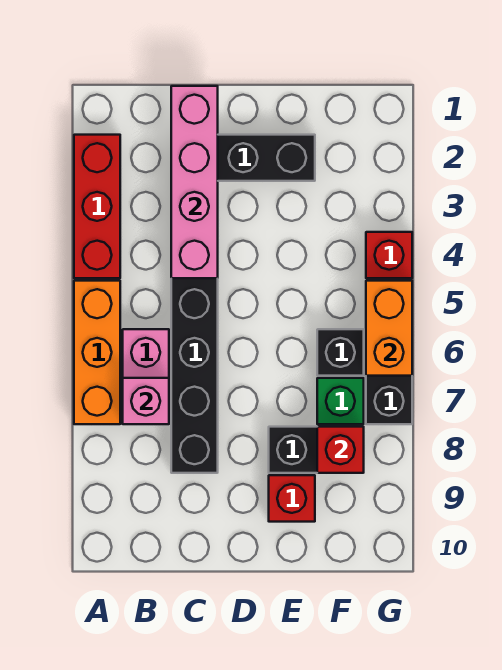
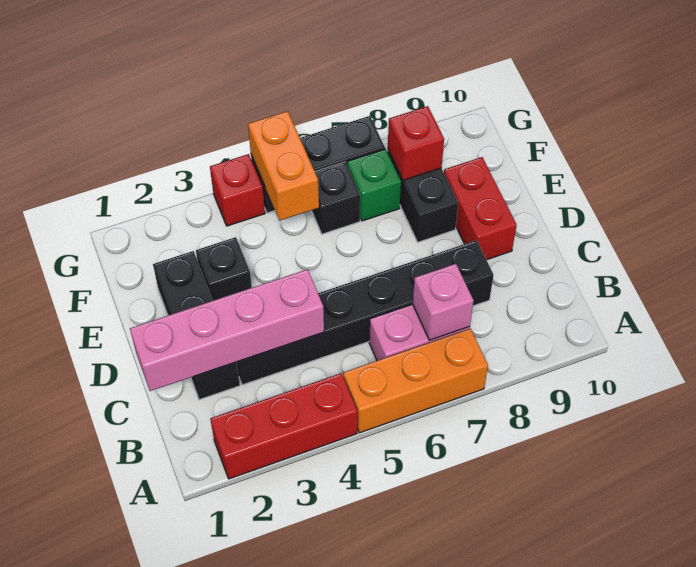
none -> black brick E3 level 1
red brick E9 level 1 -> red brick D9:E9 level 1
orange brick G5:G6 level 2 -> orange brick F5:G5 level 2

